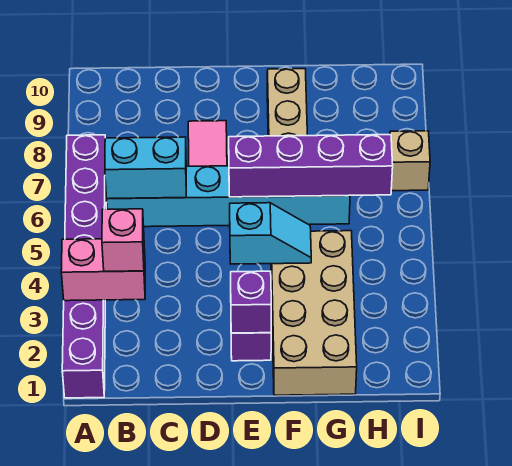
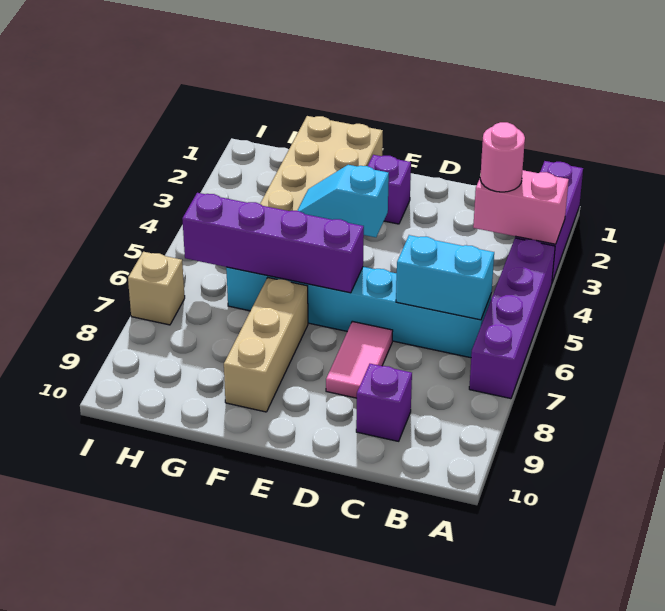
pink brick B3 level 3 -> pink round brick B3 level 3
purple brick E2 level 2 -> purple brick C9 level 1

